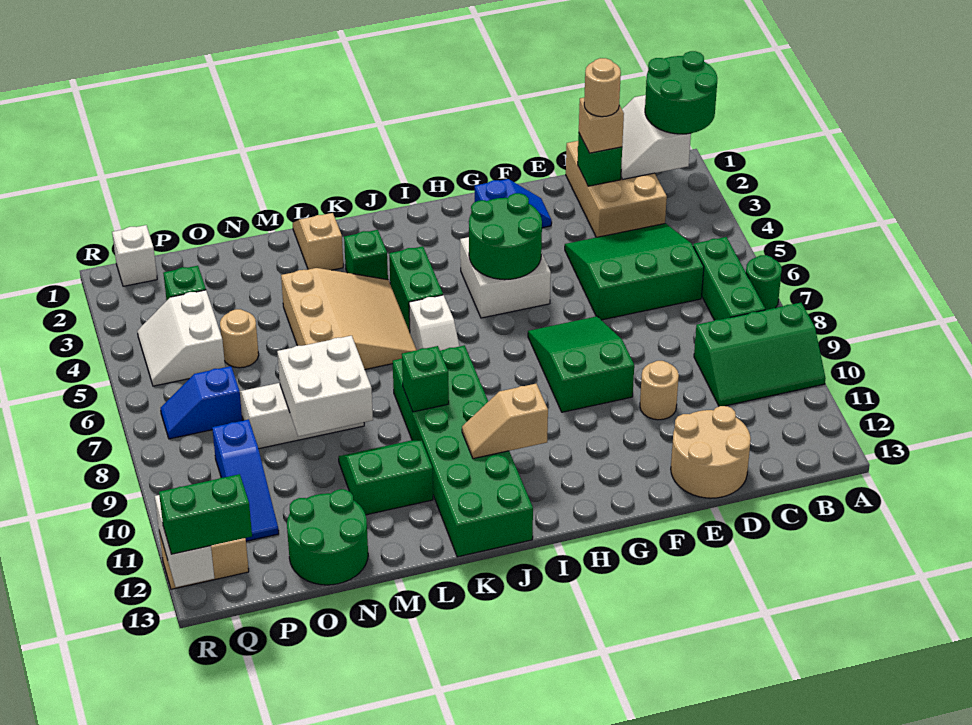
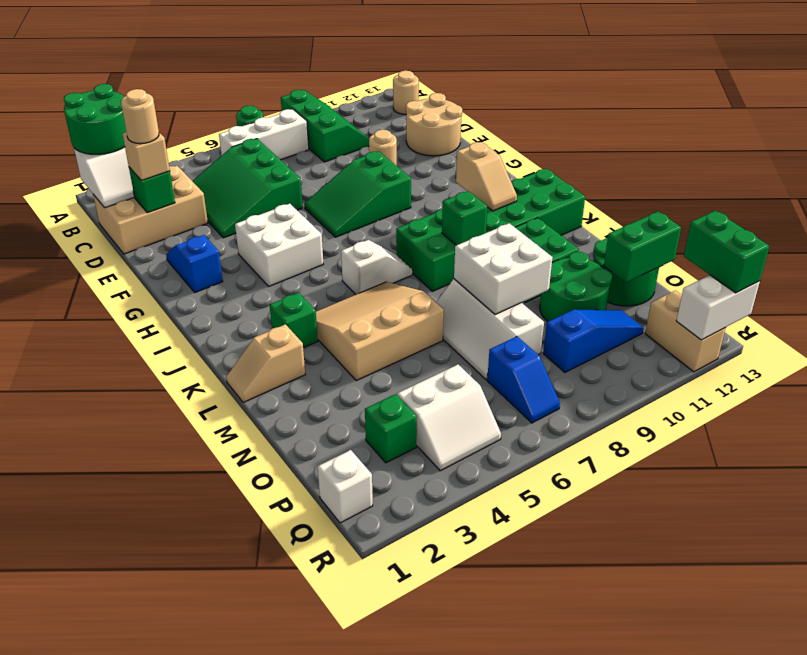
green brick B6:B8 level 1 -> white brick B6:B8 level 1
green round brick G4:H5 level 2 -> green round brick N10:O11 level 1
green brick J4:J5 level 1 -> green brick O12:O13 level 2
tan round brick O5 level 1 -> tan round brick B13 level 1

